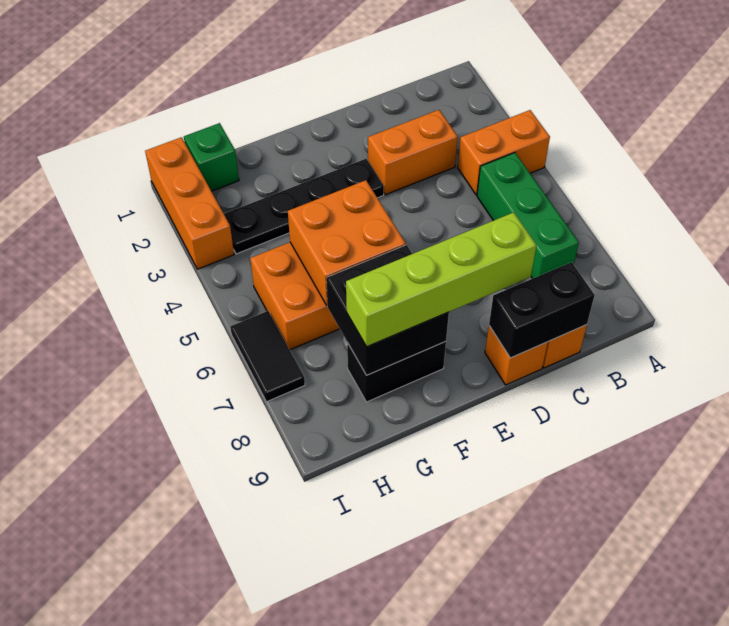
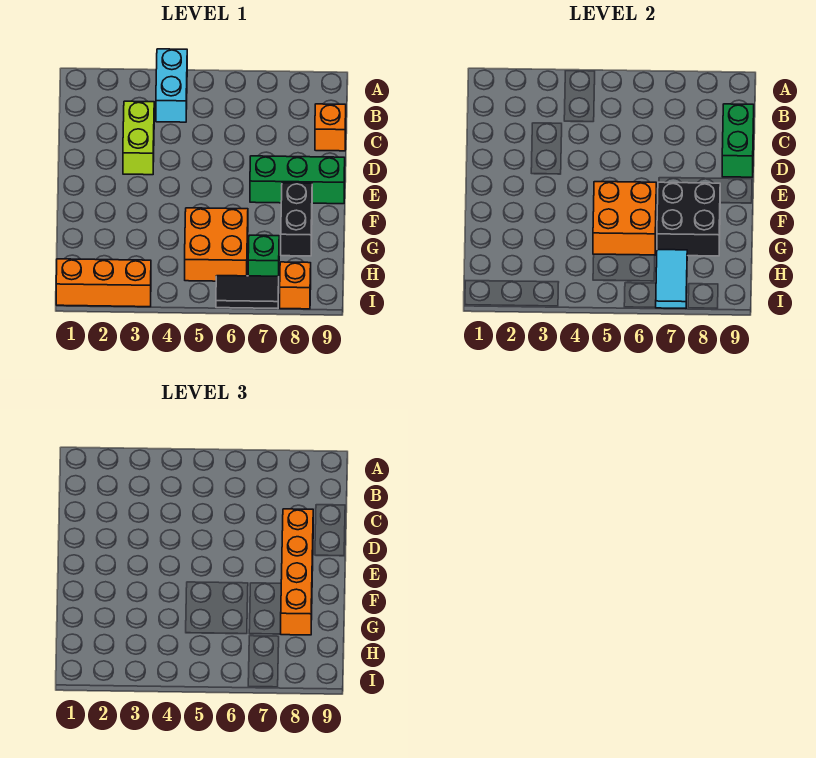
orange brick A4:B4 level 1 -> cyan brick A4:B4 level 1
green brick B5:B7 level 1 -> green brick E7:E9 level 1
orange brick C3:D3 level 1 -> lime brick C3:D3 level 1
black brick C9:D9 level 2 -> green brick C9:D9 level 2
lime brick D8:G8 level 3 -> orange brick D8:G8 level 3
orange brick D9 level 1 -> orange brick I8 level 1
black plate E3:H3 level 1 -> none
green brick H1 level 1 -> green brick H7 level 1
none -> cyan tile H7:I7 level 2

